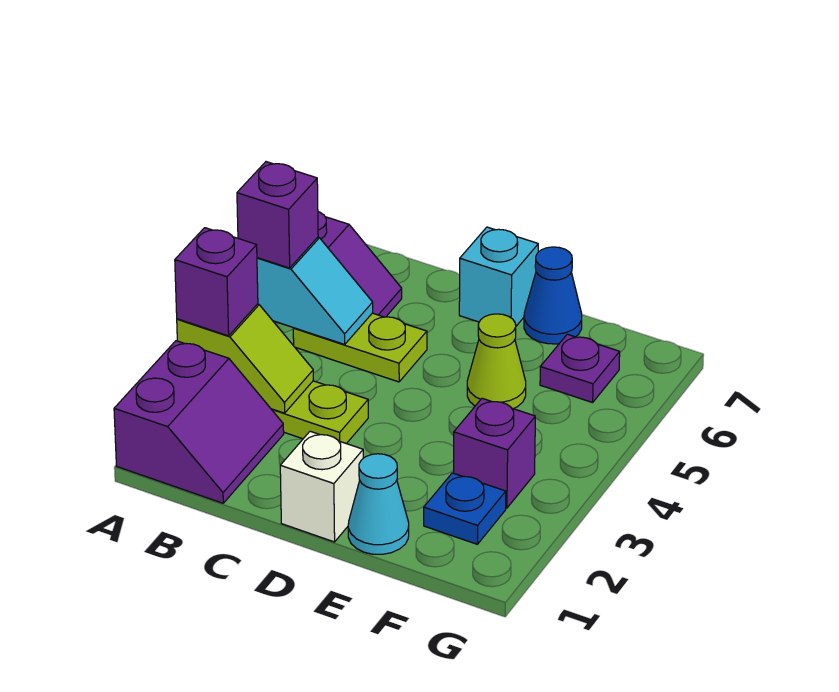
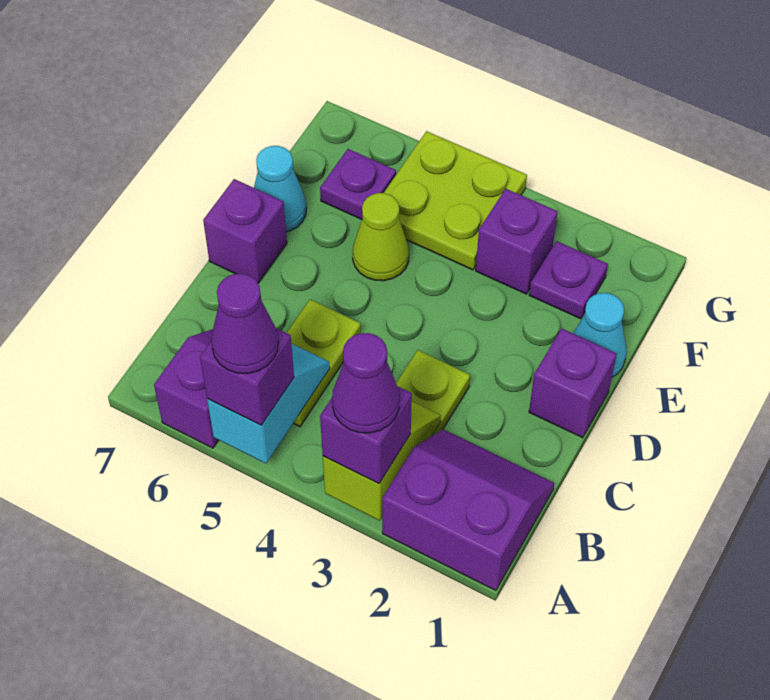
none -> purple cone A3 level 4
none -> purple cone A5 level 4
white brick D1 level 1 -> purple brick D1 level 1
cyan brick D7 level 1 -> purple brick D7 level 1
blue cone E7 level 1 -> cyan cone E7 level 1
blue plate F2 level 1 -> purple plate F2 level 1
none -> lime plate F4:G5 level 1

